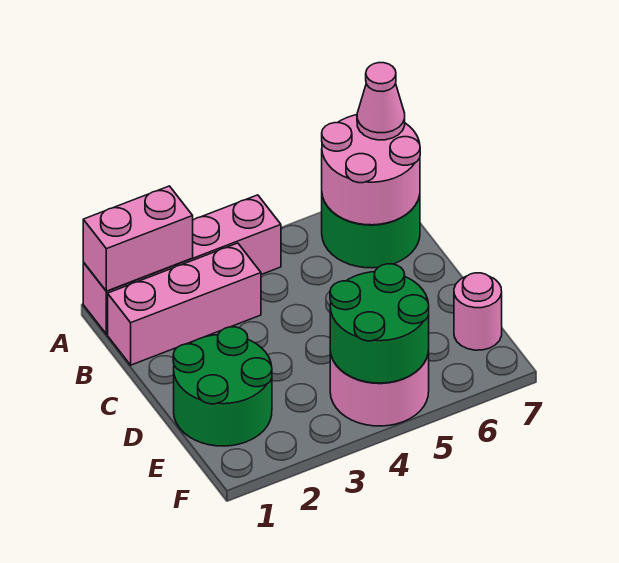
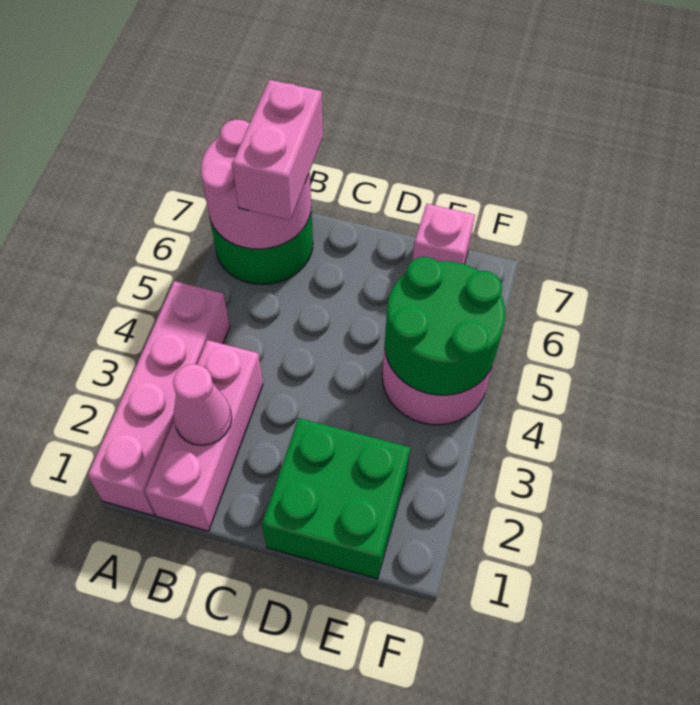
pink brick A1:A2 level 2 -> pink brick B6:B7 level 3
pink cone A7 level 3 -> pink cone B2 level 2
green round brick D1:E2 level 1 -> green brick D1:E2 level 1
pink round brick E7 level 1 -> pink brick E7 level 1

